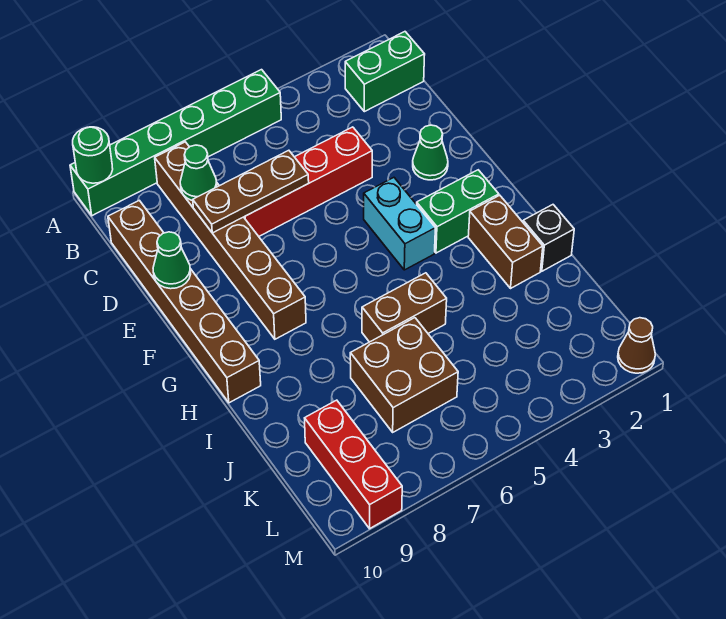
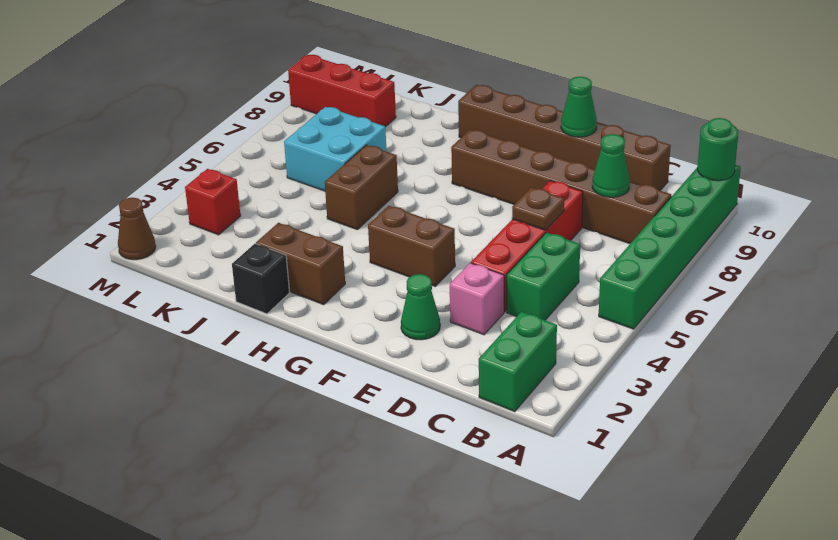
none -> pink brick D3 level 1
brown plate D6:D8 level 2 -> brown plate D6 level 2
cyan brick F4:G4 level 1 -> brown brick F4:G4 level 1
green brick G2:G3 level 1 -> green brick C4:C5 level 1
brown brick J6:K7 level 1 -> cyan brick J6:K7 level 1
none -> red brick L3 level 1

